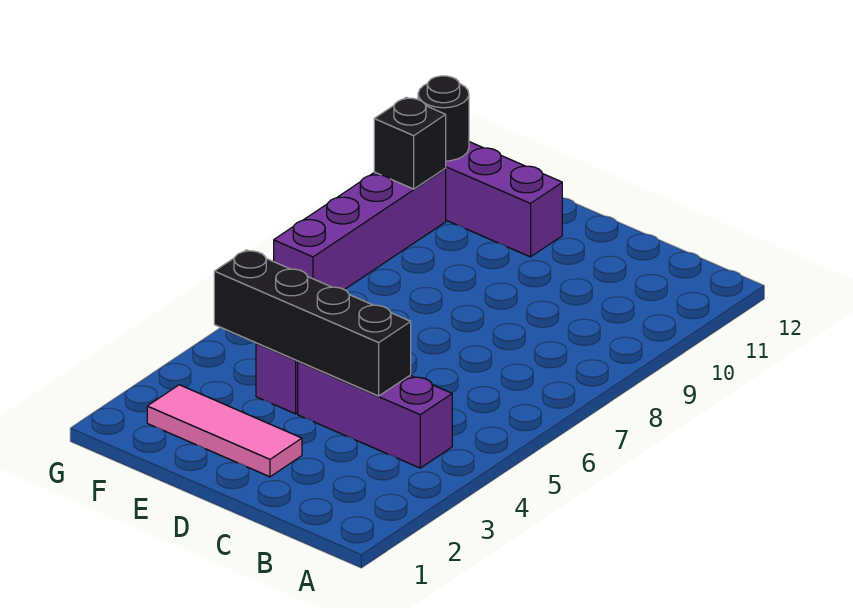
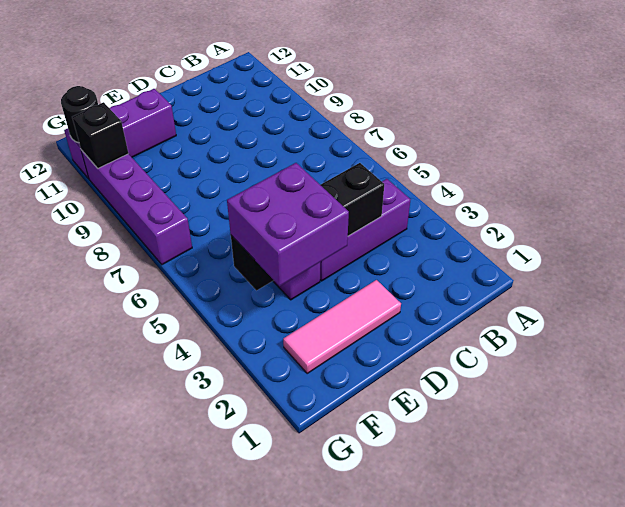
none -> purple brick E3:F4 level 3

